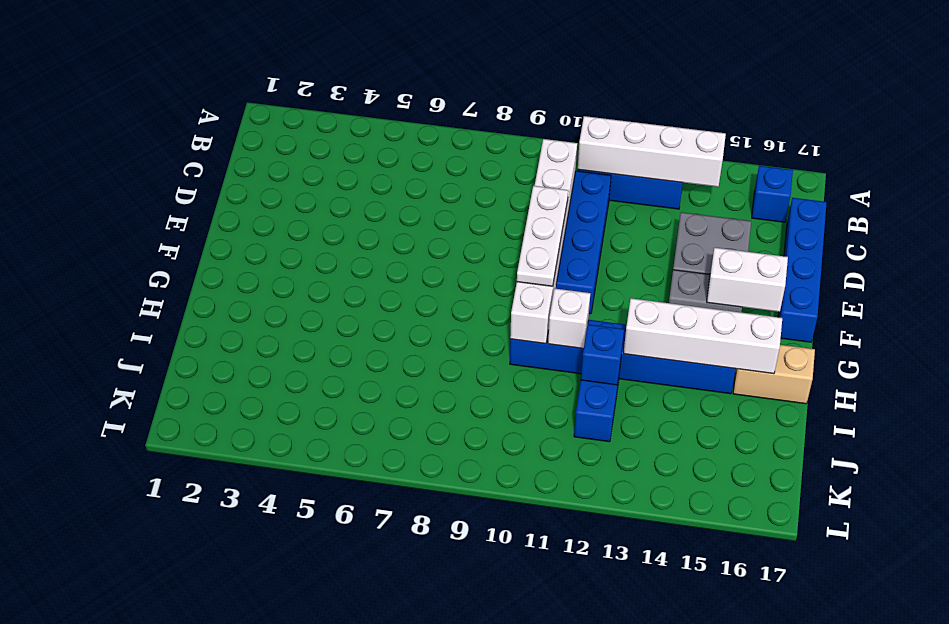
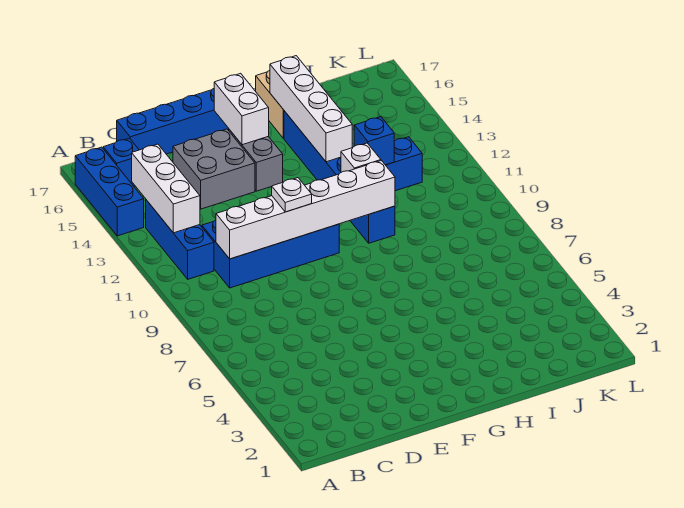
none -> blue brick A14:A16 level 1
white brick B11:B14 level 2 -> white brick B12:B14 level 2
white plate E10:G10 level 3 -> white plate E10 level 3

